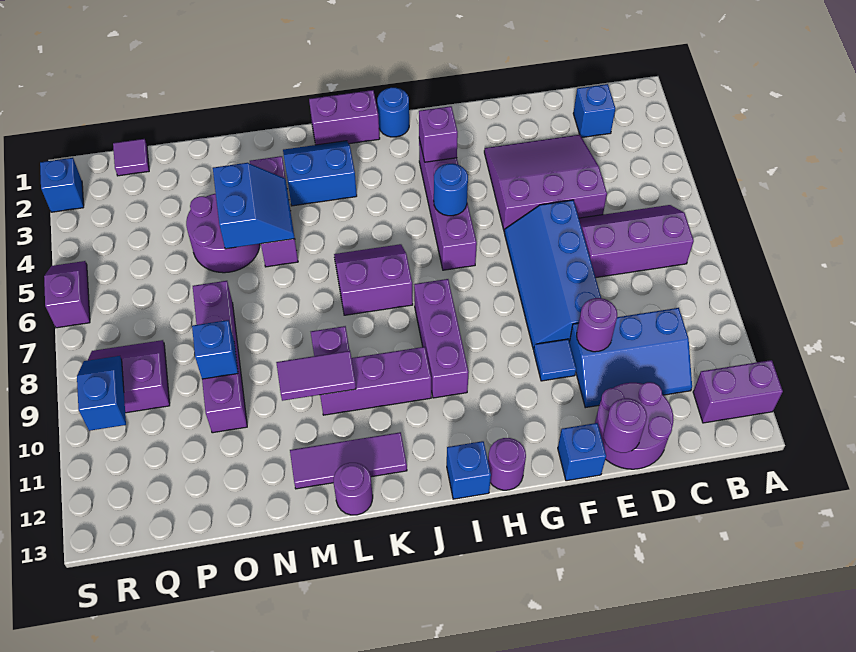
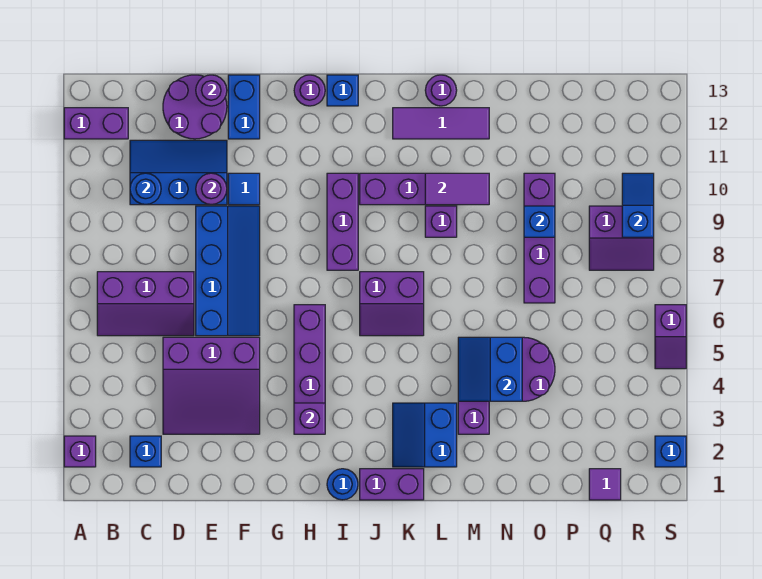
none -> purple brick A2 level 1
blue brick F13 level 1 -> blue brick F12:F13 level 1
blue round brick H5 level 2 -> blue round brick C10 level 2
blue slope K2:L3 level 1 top 3 -> blue slope K2:L3 level 1 top L
blue slope R9:R10 level 2 top 10 -> blue slope R9:R10 level 2 top 9

